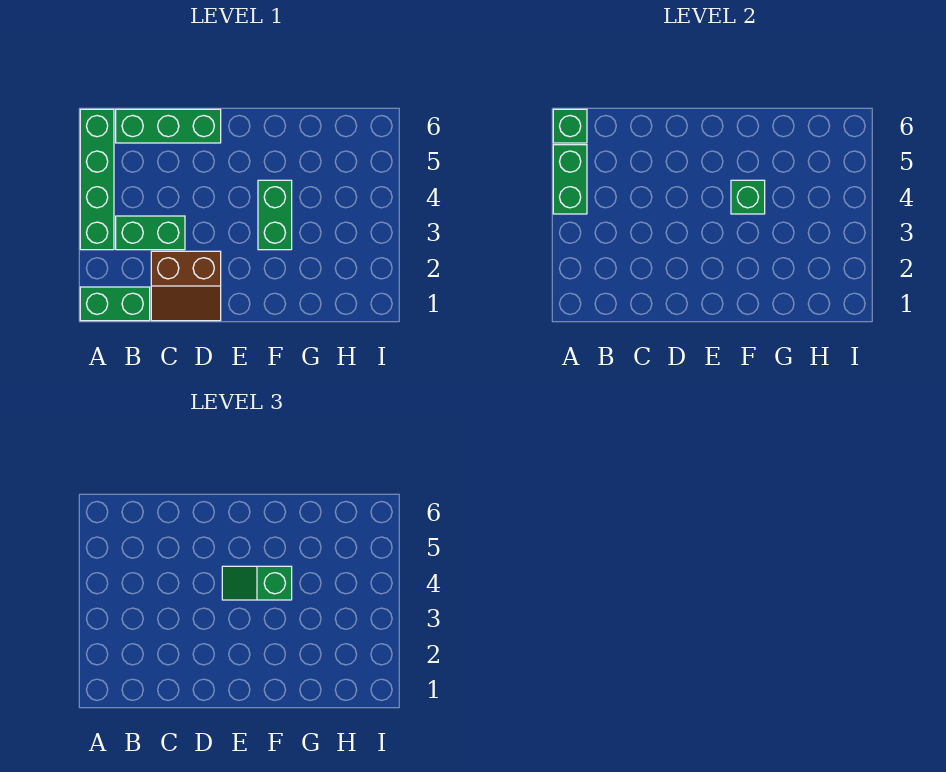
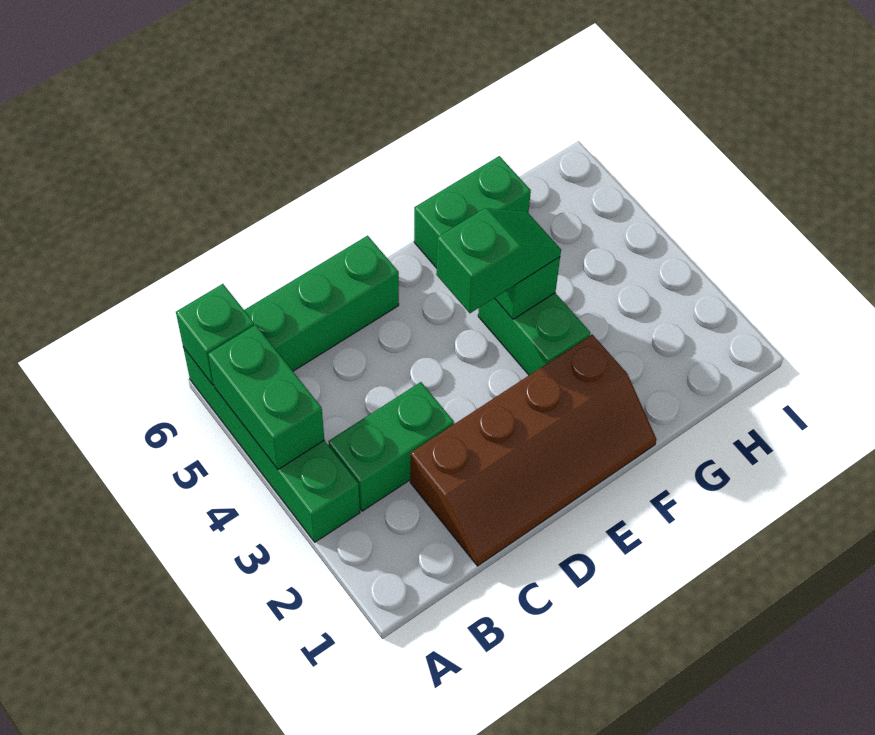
green brick A1:B1 level 1 -> green brick F6:G6 level 1
brown slope C1:D2 level 1 top 2 -> brown slope C1:F2 level 1 top 2
green slope E4:F4 level 3 top F -> green slope E4:F4 level 3 top E

